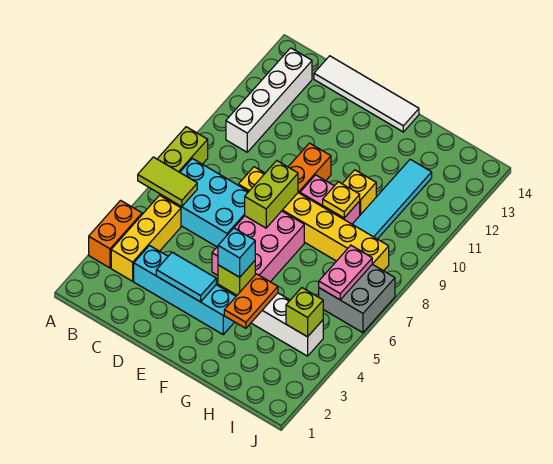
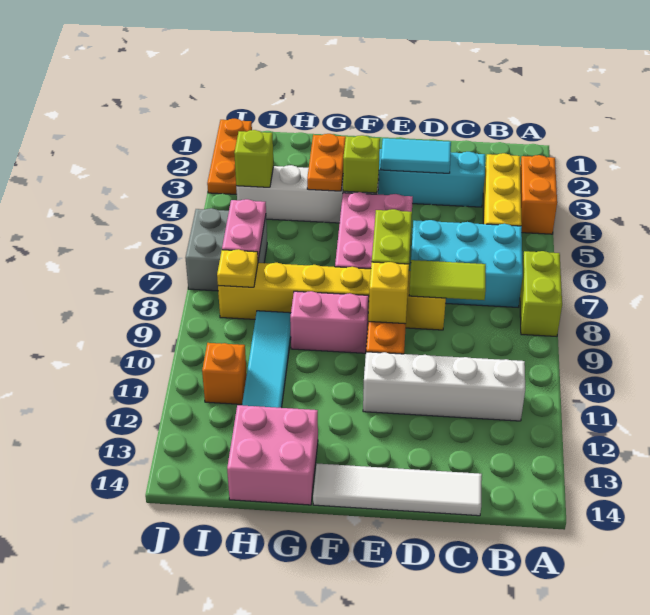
lime tile A6:B6 level 2 -> lime tile C8:D8 level 2
white brick B10:B13 level 1 -> white brick B11:E11 level 1
cyan brick F4 level 3 -> none
yellow plate G9 level 2 -> yellow plate I8 level 2
yellow brick G10 level 1 -> yellow brick E9 level 2
none -> pink brick G13:H14 level 1
none -> orange brick I11 level 1
none -> orange plate J1:J3 level 1

